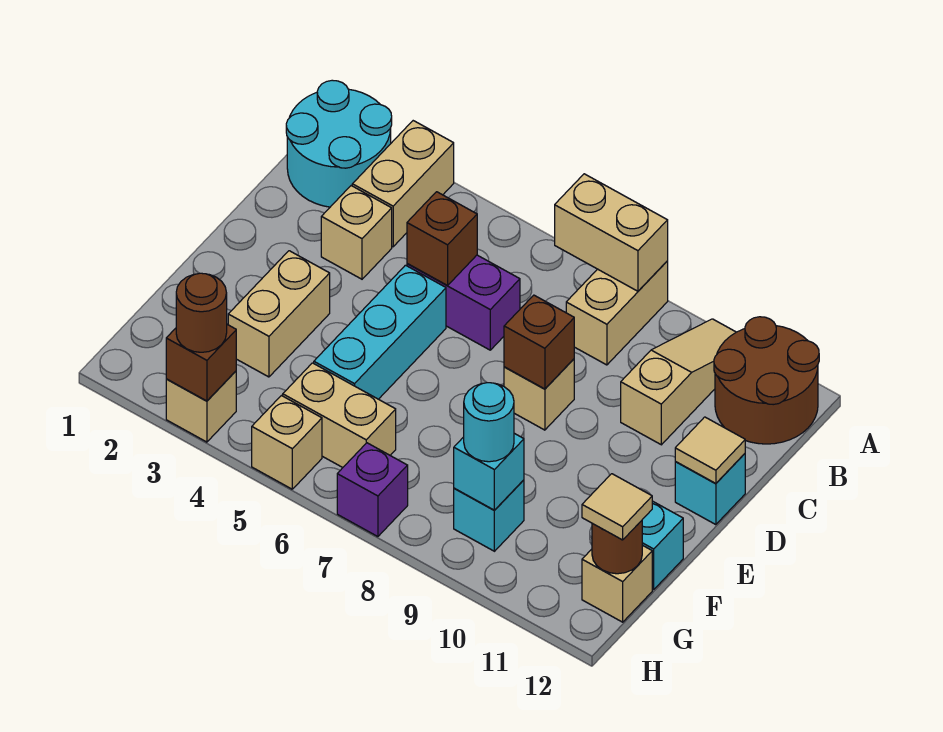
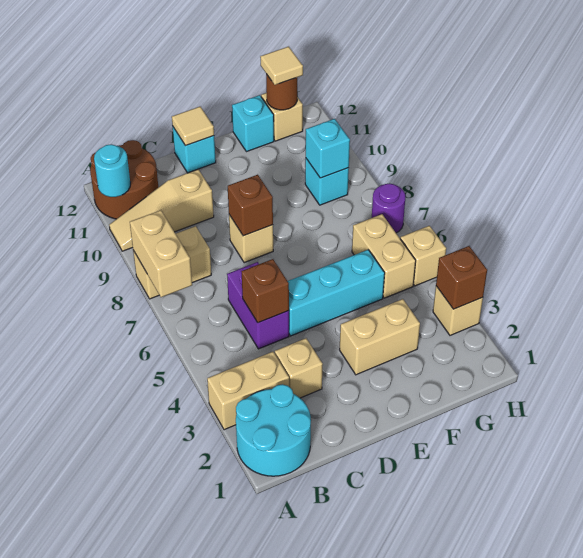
cyan round brick G9 level 3 -> cyan round brick A11 level 2
brown round brick H3 level 3 -> none
purple brick H7 level 1 -> purple round brick H7 level 1

